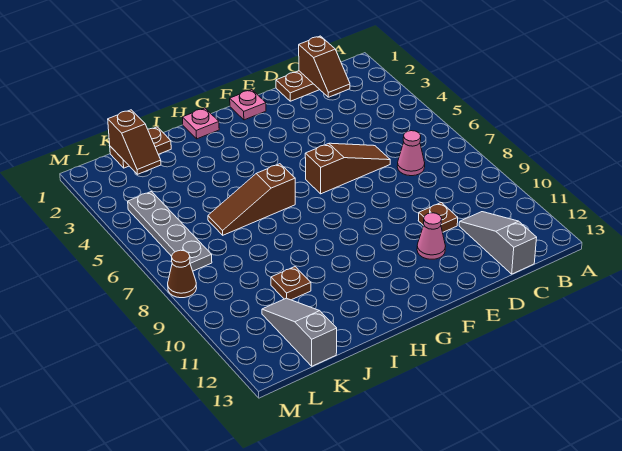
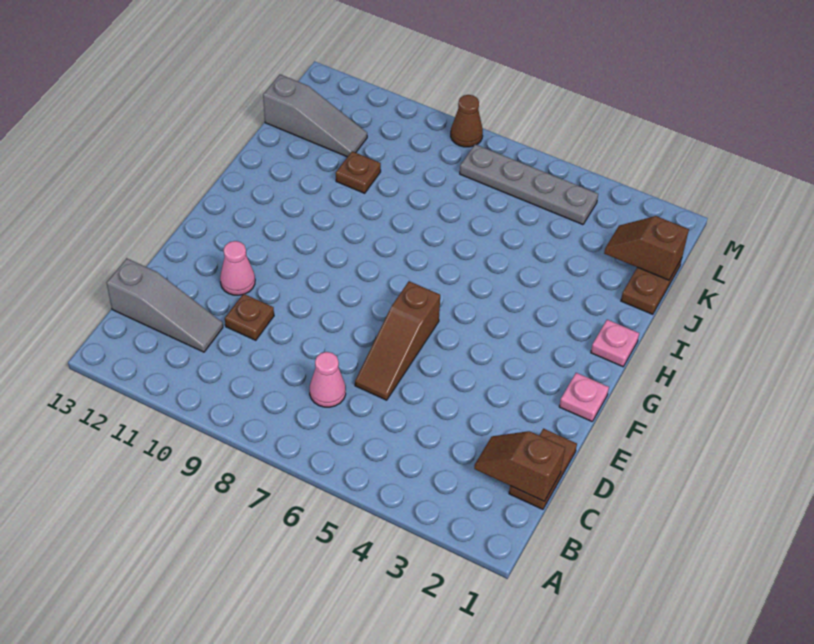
brown slope H6:J6 level 1 top H -> none

